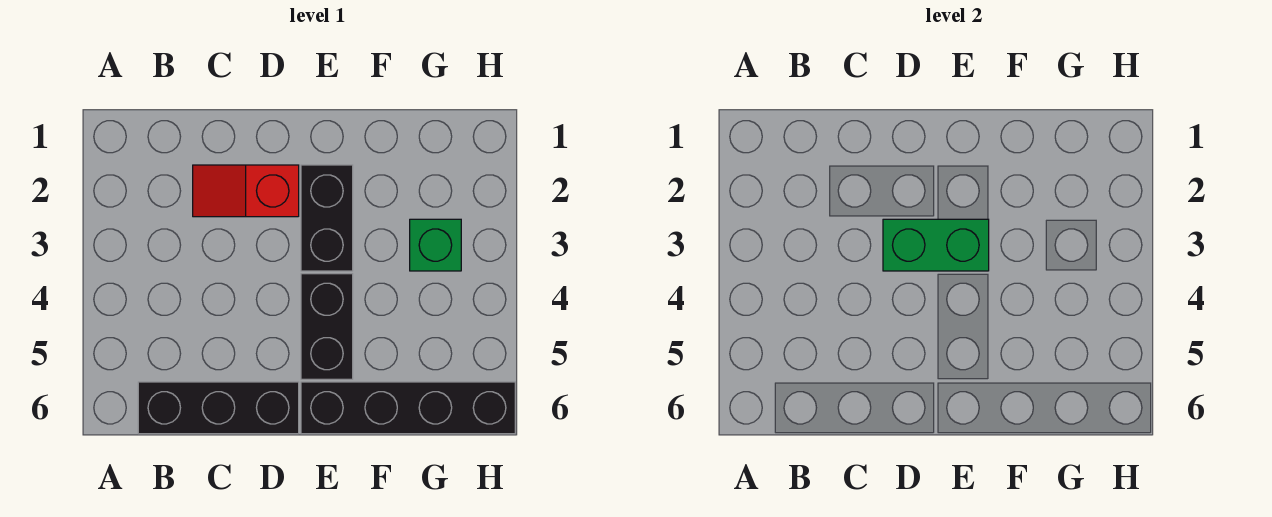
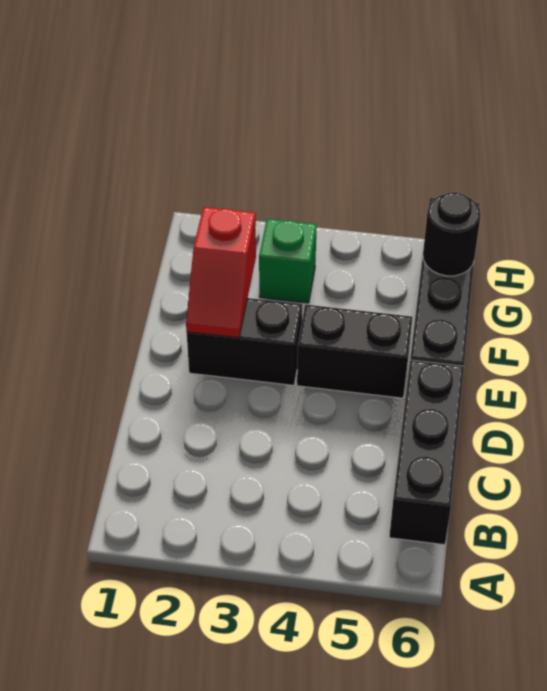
red slope C2:D2 level 1 top D -> red slope E2:F2 level 2 top F
green brick D3:E3 level 2 -> none
none -> black round brick G6 level 2

